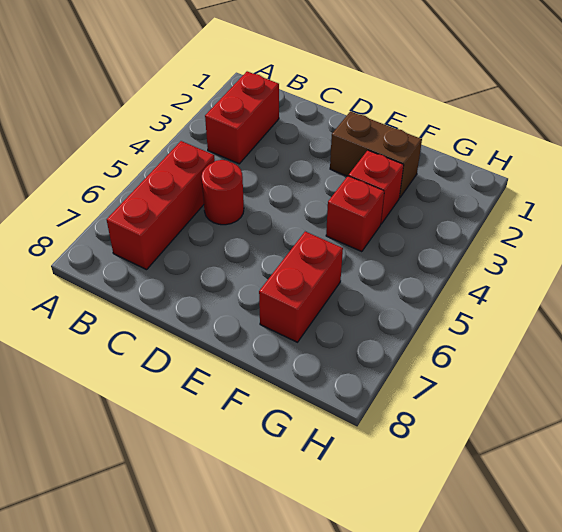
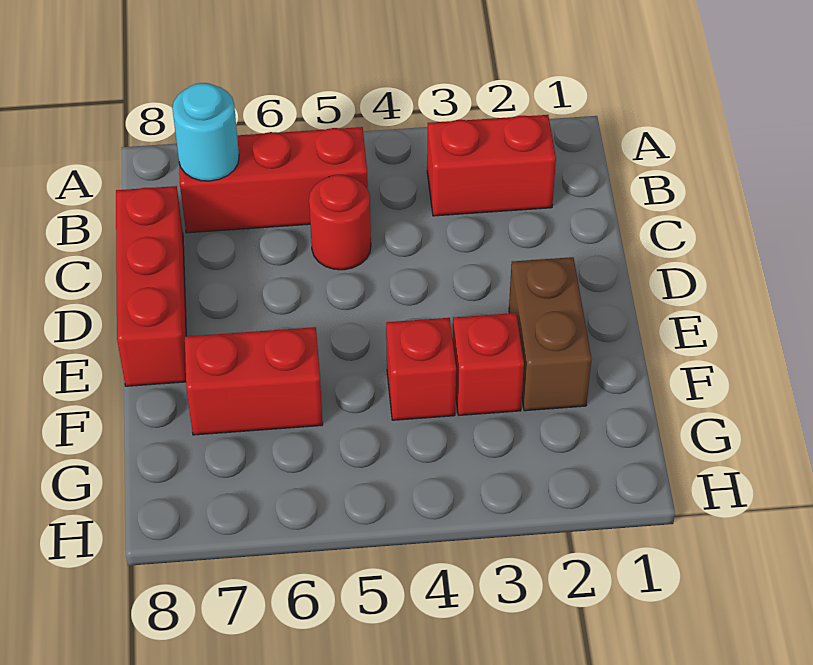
none -> cyan round brick B7 level 2
none -> red brick C8:E8 level 1

